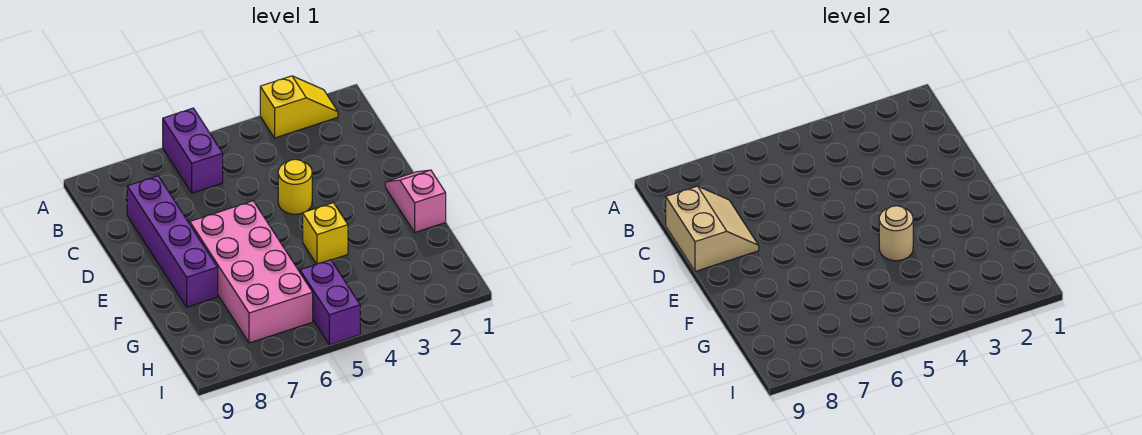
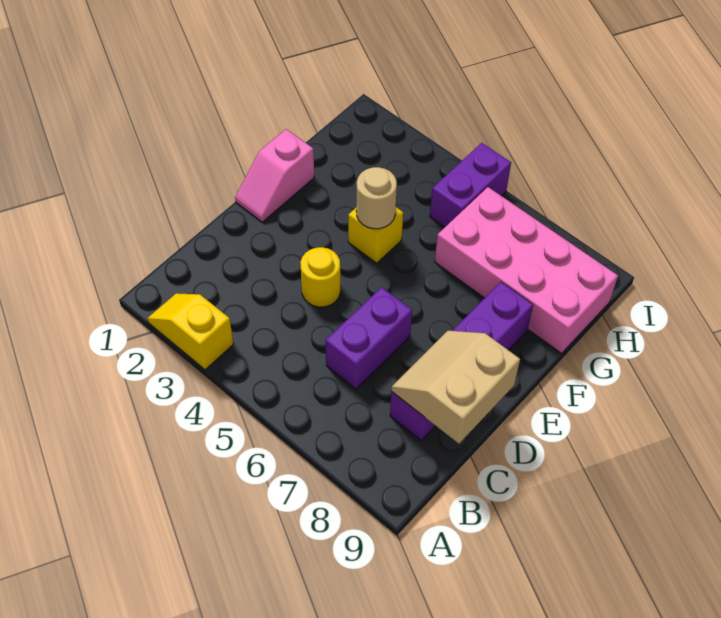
purple brick A6:B6 level 1 -> purple brick C6:D6 level 1
pink brick E6:H7 level 1 -> pink brick G6:H9 level 1

